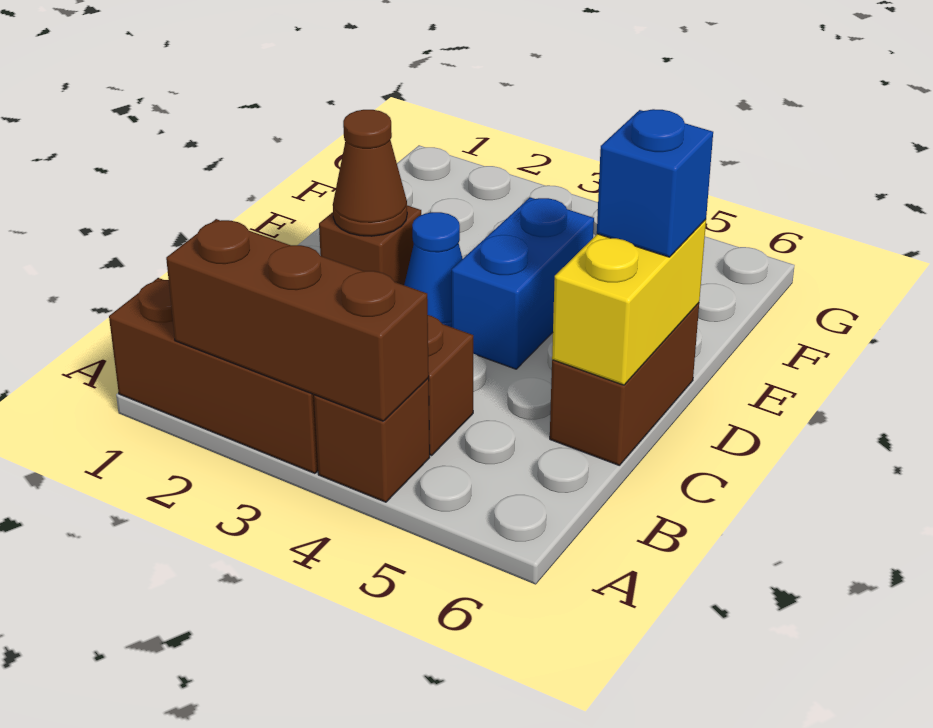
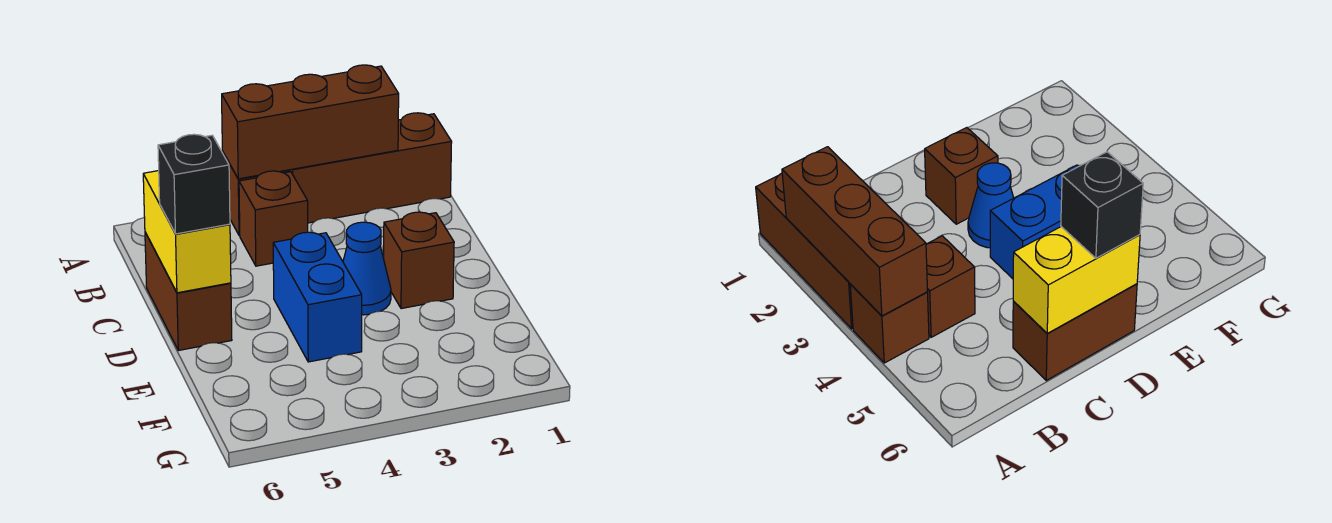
brown cone D2 level 2 -> none
blue brick D6 level 3 -> black brick D6 level 3

